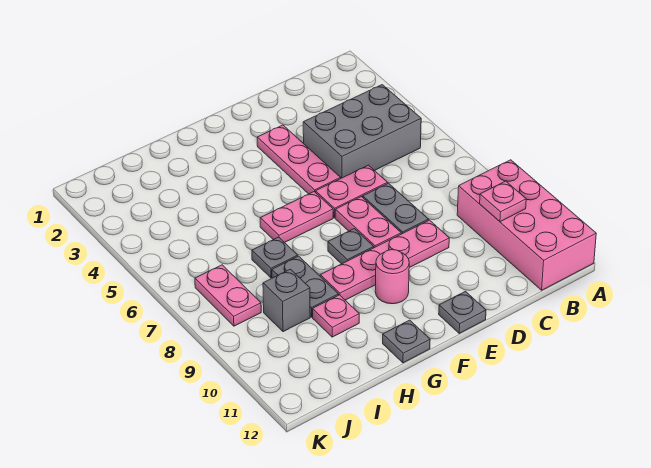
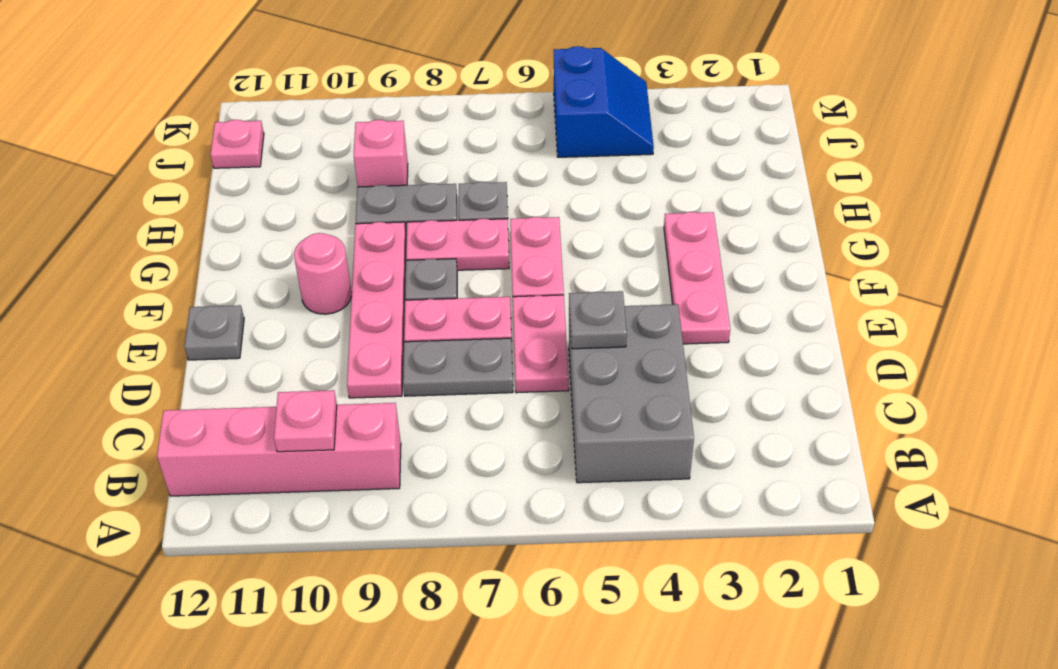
pink brick A9:B12 level 1 -> pink brick B9:B12 level 1
pink plate E3:E5 level 1 -> pink plate E3:G3 level 1
grey plate G12 level 1 -> grey plate D5 level 2
pink plate H10 level 1 -> pink plate J12 level 1
grey brick I9 level 1 -> pink brick I9 level 1
none -> blue slope J4:K5 level 1 top 5
pink plate J7:J8 level 1 -> pink plate G7:G8 level 1

